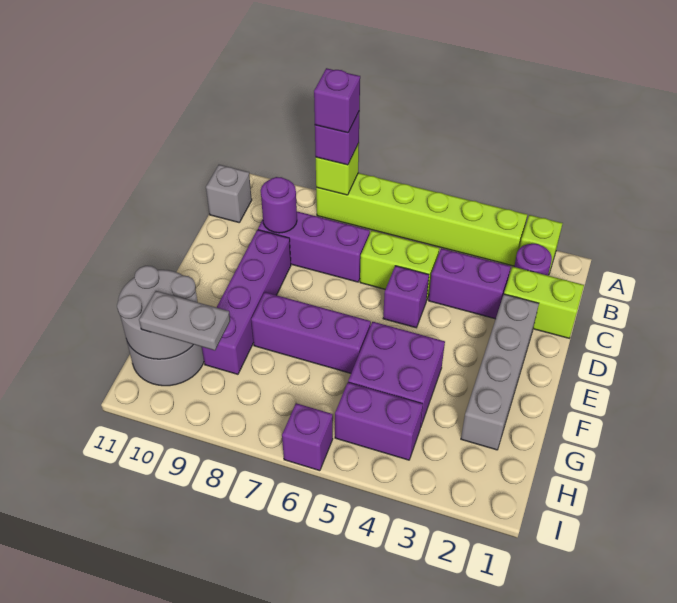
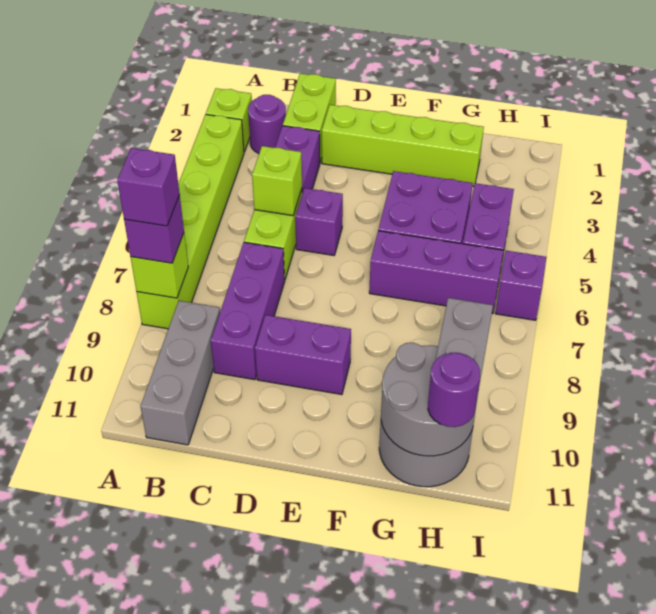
grey brick B11 level 1 -> grey brick B9:B11 level 1
none -> lime brick C5 level 2
purple round brick C9 level 2 -> purple round brick H11 level 3
grey brick D2:G2 level 1 -> lime brick D2:G2 level 1
purple brick D9:G9 level 1 -> purple brick D9:E9 level 1
purple brick F6:F8 level 1 -> purple brick F6:H6 level 1

